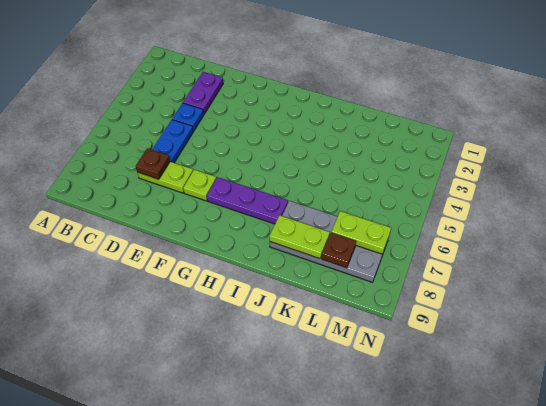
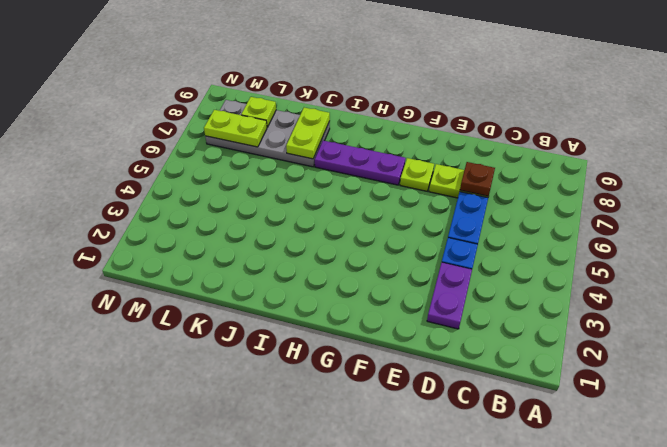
lime plate J8:K8 level 2 -> lime plate J7:J8 level 2
brown plate L8 level 2 -> lime plate L8 level 2

